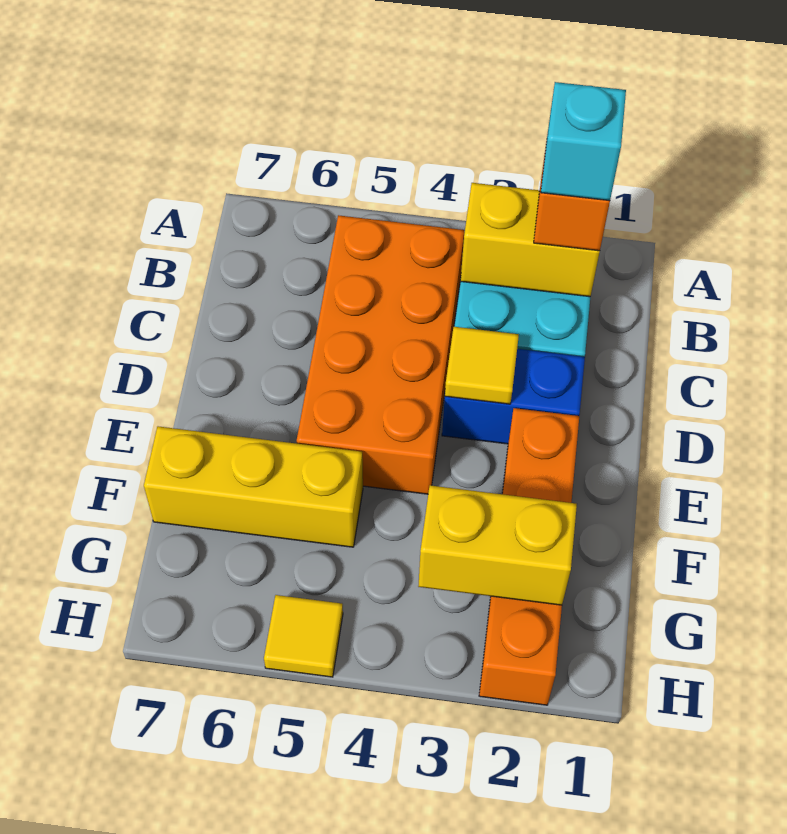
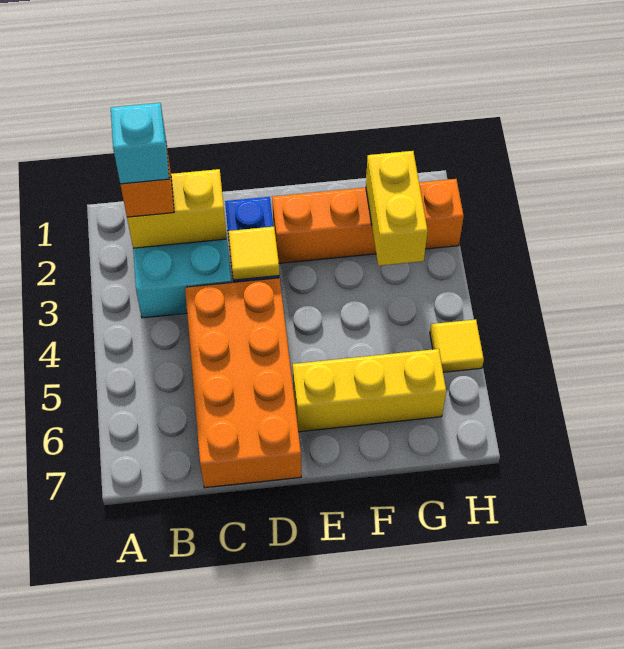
yellow brick B2:B3 level 2 -> yellow brick B2:C2 level 2
orange brick B4:E5 level 1 -> orange brick C4:D7 level 1
yellow brick F5:F7 level 1 -> yellow brick E6:G6 level 1

